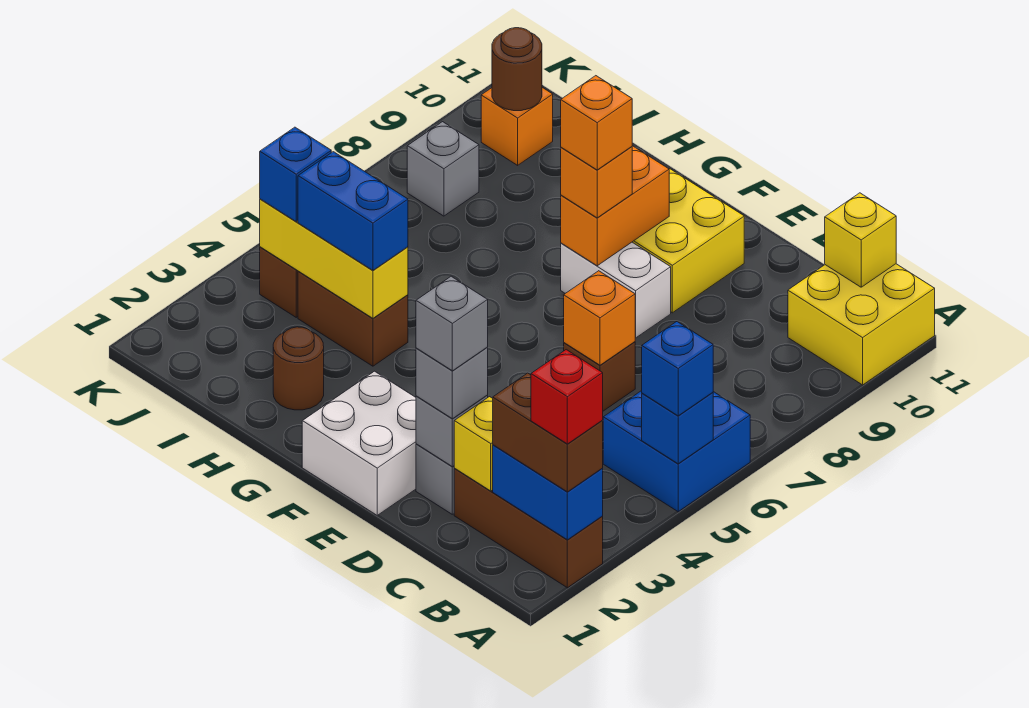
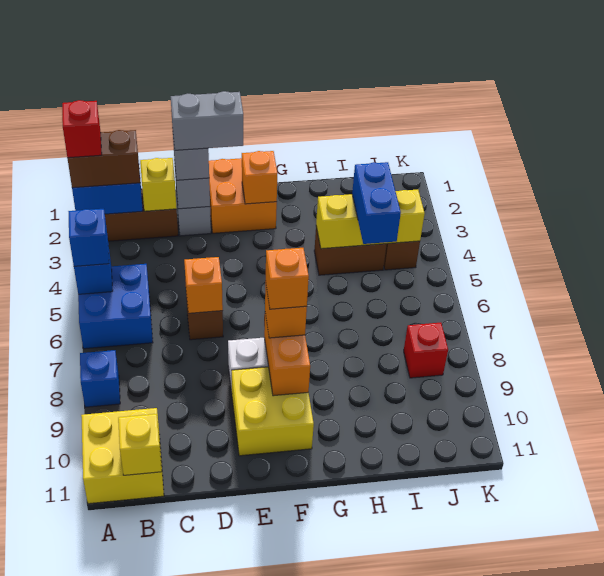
grey brick D2 level 4 -> grey brick D2:E2 level 4
white brick E1:F2 level 1 -> orange brick E1:F2 level 1
brown round brick H2 level 1 -> none
blue brick H4:I4 level 3 -> blue brick I4:I5 level 3
blue brick J4 level 3 -> blue brick A8 level 1
grey brick J8 level 1 -> red brick J8 level 1
orange brick J10 level 1 -> orange brick F2 level 2
brown round brick J10 level 2 -> none

